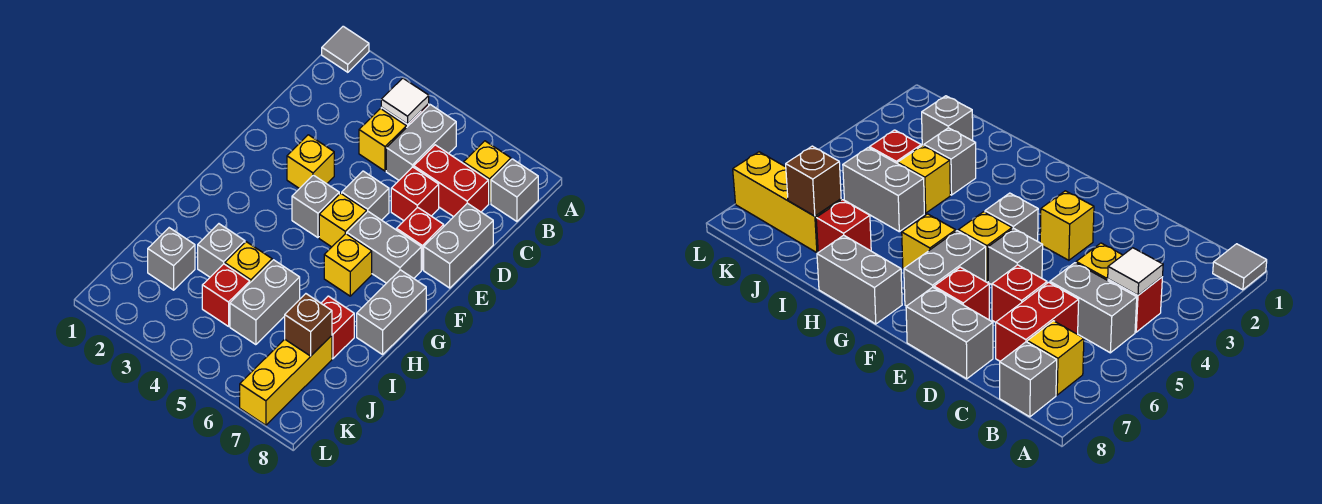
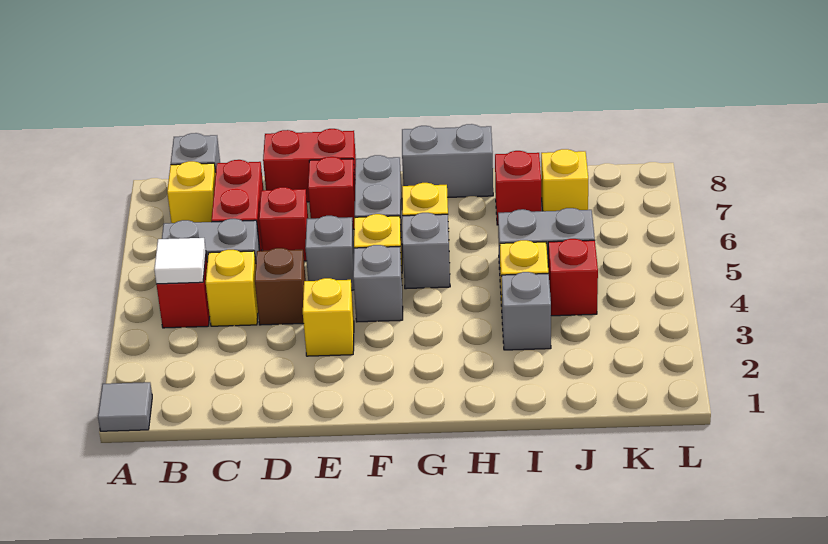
grey brick D8:E8 level 1 -> red brick D8:E8 level 1
grey brick J2 level 1 -> grey brick G5 level 1
yellow brick J7:L7 level 1 -> yellow brick J7 level 1
brown brick J7 level 2 -> brown brick D4 level 1

